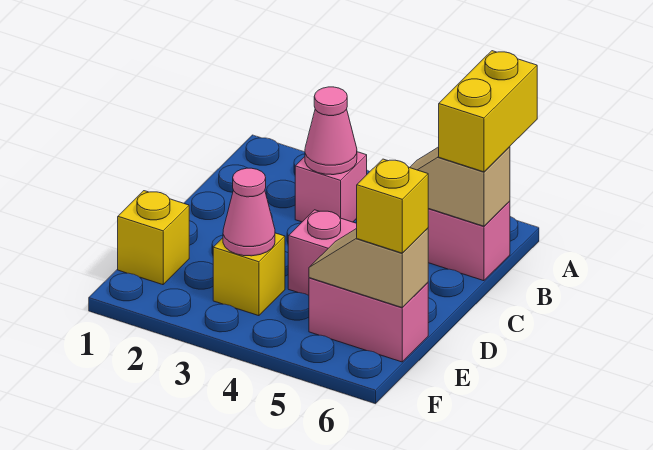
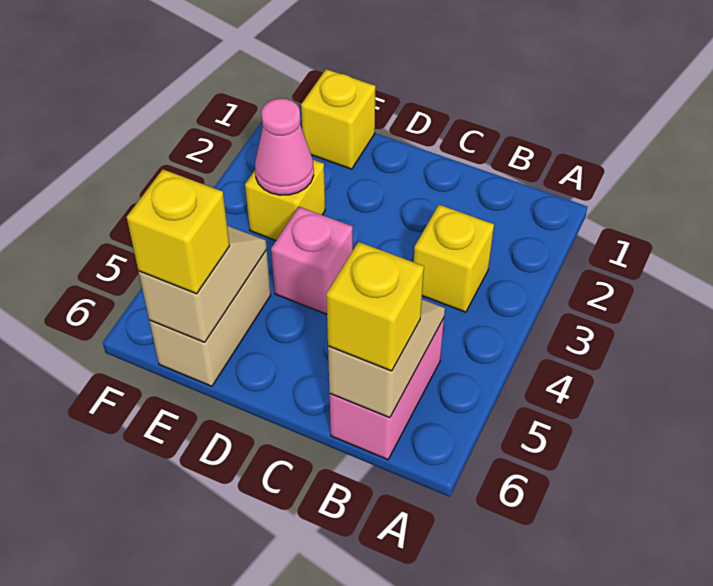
yellow brick A6:B6 level 3 -> yellow brick B6 level 3
pink brick B3 level 1 -> yellow brick B3 level 1
pink cone B3 level 2 -> none
pink brick E5:E6 level 1 -> tan brick E5:E6 level 1

